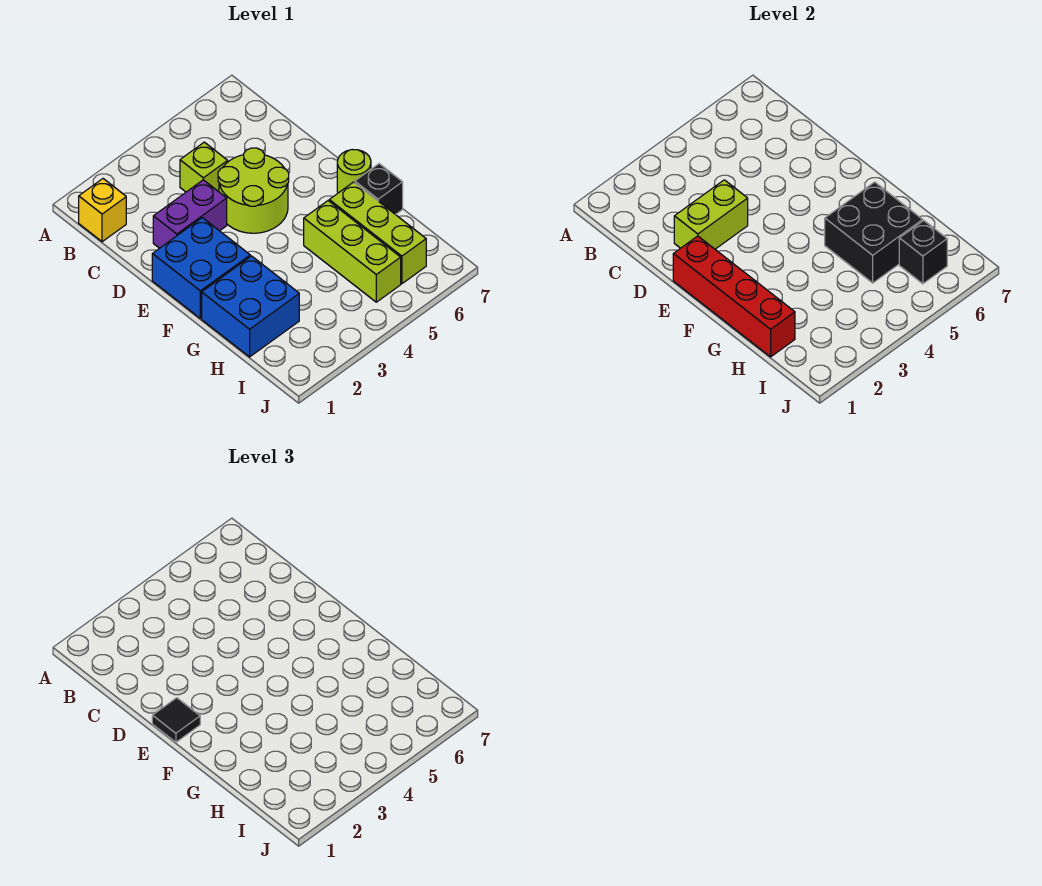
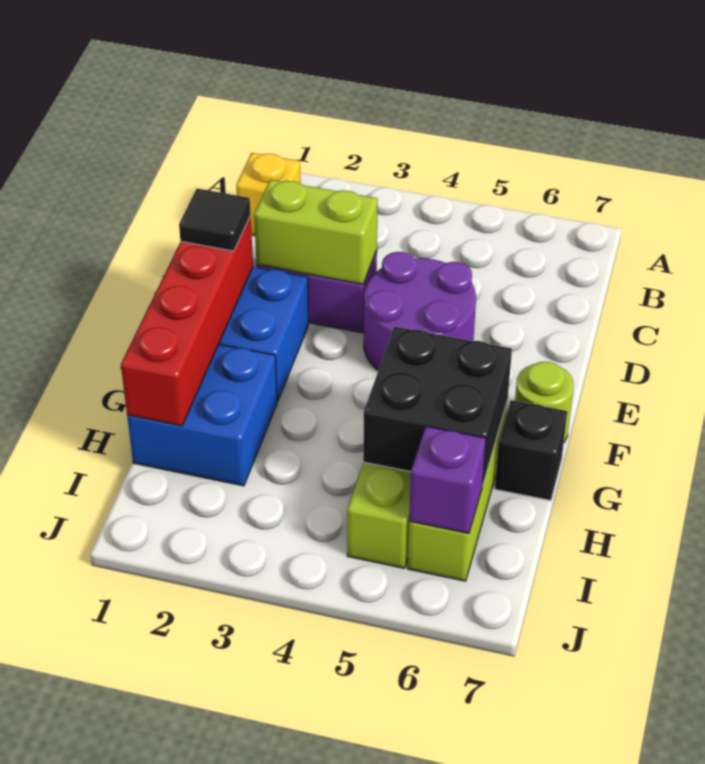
lime brick C4 level 1 -> none
lime round brick D4:E5 level 1 -> purple round brick D4:E5 level 1
black brick I6 level 2 -> purple brick I6 level 2

